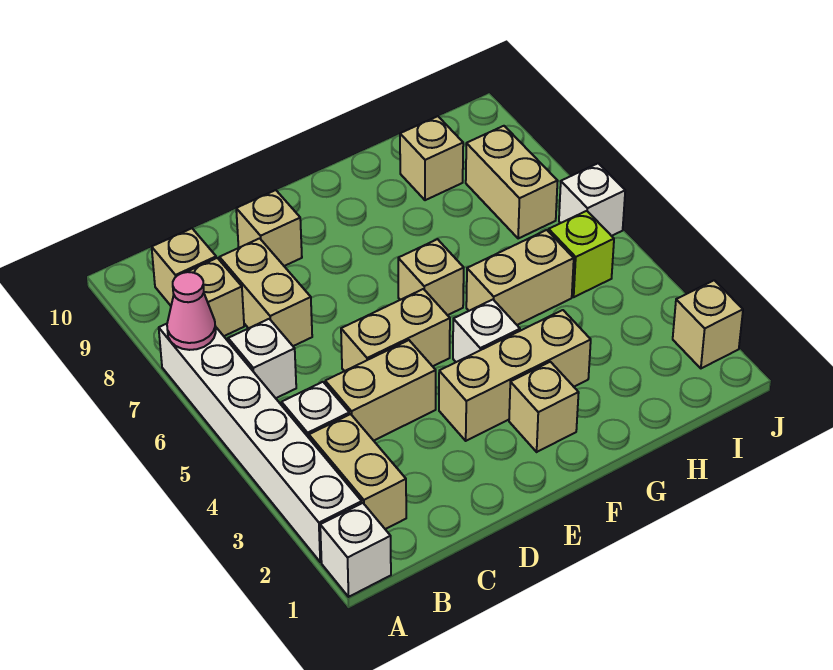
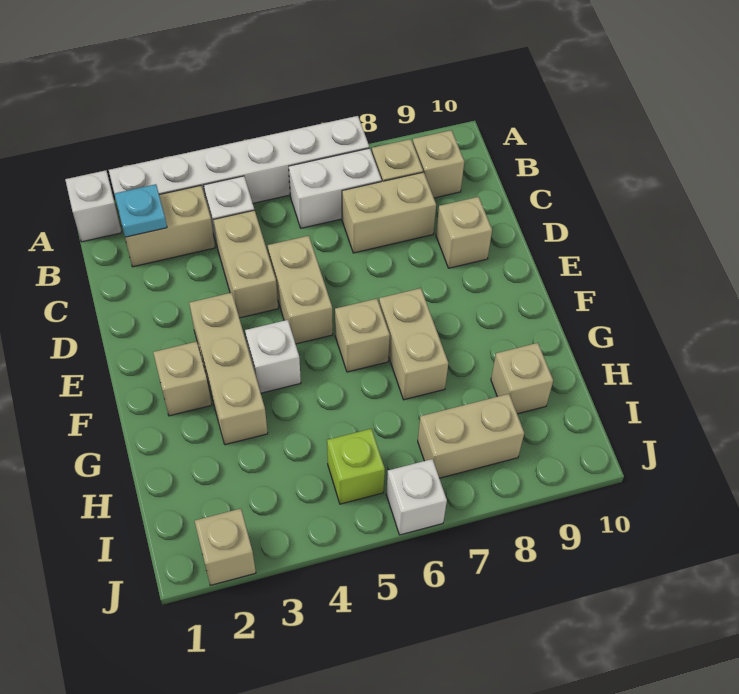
pink cone A7 level 2 -> none
none -> cyan plate B2 level 2
white brick B6 level 1 -> white brick B6:B7 level 1
tan brick G5:H5 level 1 -> tan brick F7:G7 level 1

